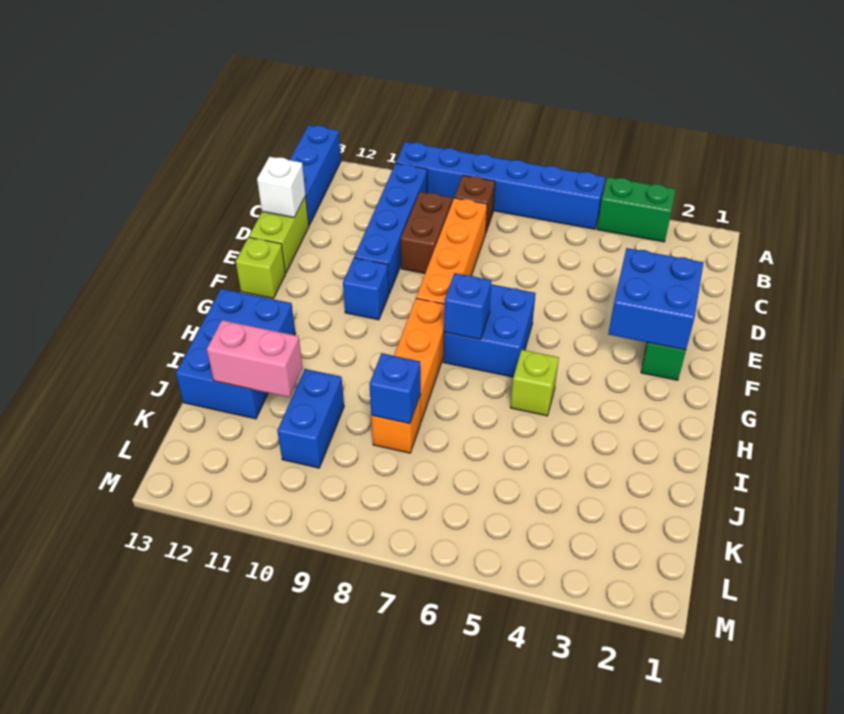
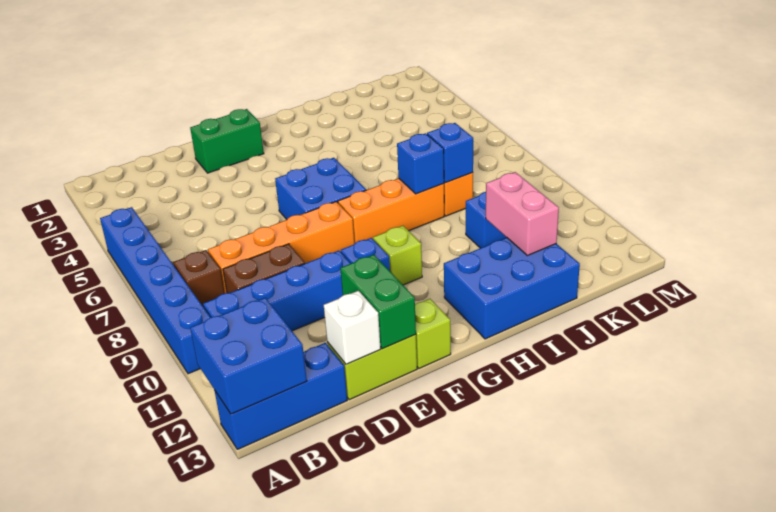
green brick A3:A4 level 1 -> green brick E12:E13 level 2
blue brick E2:F3 level 2 -> blue brick A12:B13 level 2
blue brick G7 level 2 -> blue brick I8 level 2
lime brick H5 level 1 -> lime brick G10 level 1

